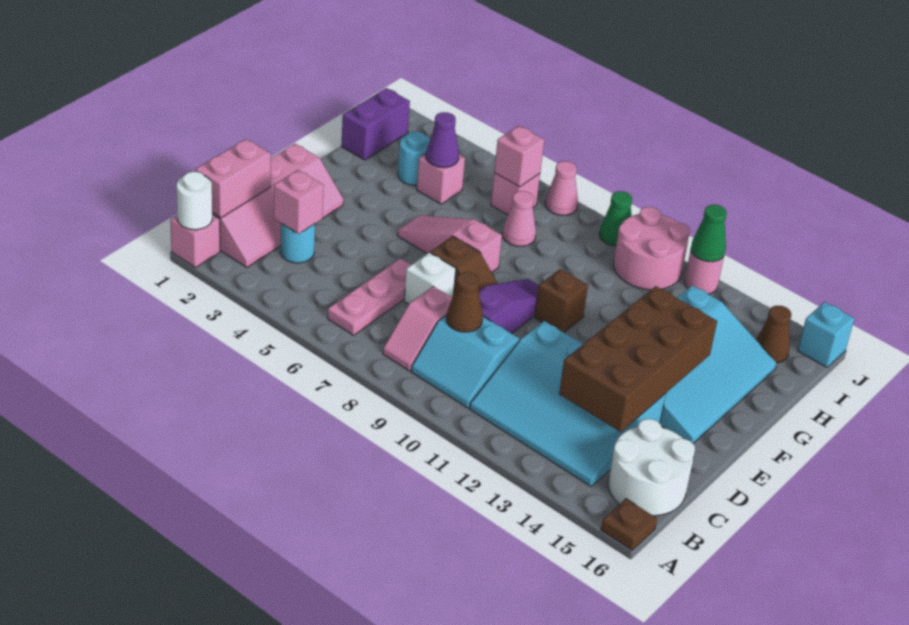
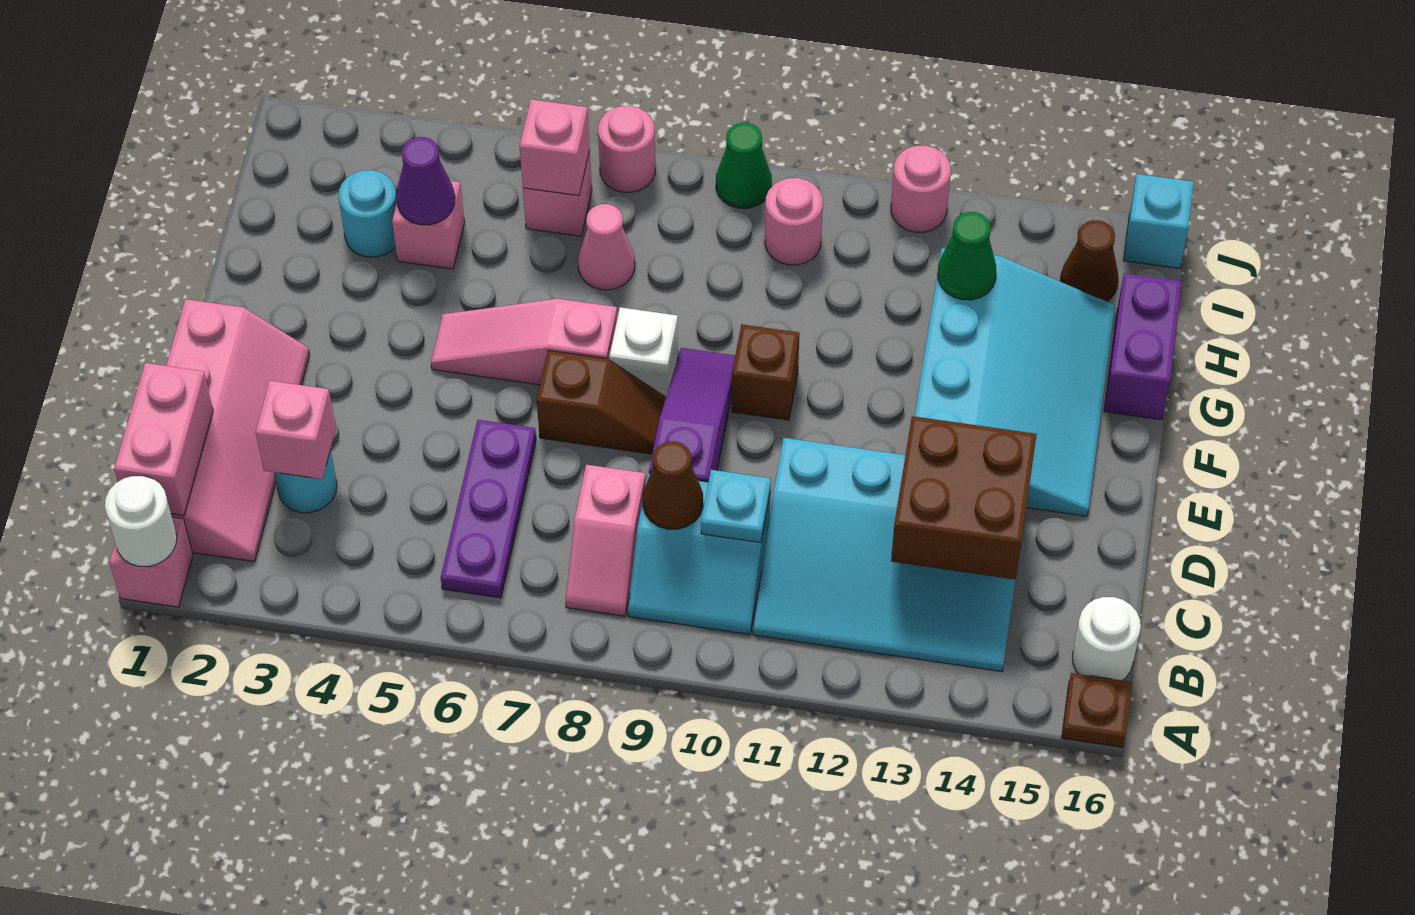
pink plate B6:D6 level 1 -> purple plate B6:D6 level 1
white round brick B15:C16 level 1 -> white round brick B16 level 1
none -> cyan plate C10 level 2
brown brick C13:F14 level 2 -> brown brick C13:D14 level 2
white brick D7 level 1 -> white brick F8 level 1
purple brick H1:I1 level 1 -> purple brick G16:H16 level 1
pink round brick I10:J11 level 1 -> pink round brick I10 level 1
pink cone J7 level 1 -> pink round brick J7 level 1
green cone J12 level 2 -> green cone H13 level 2

